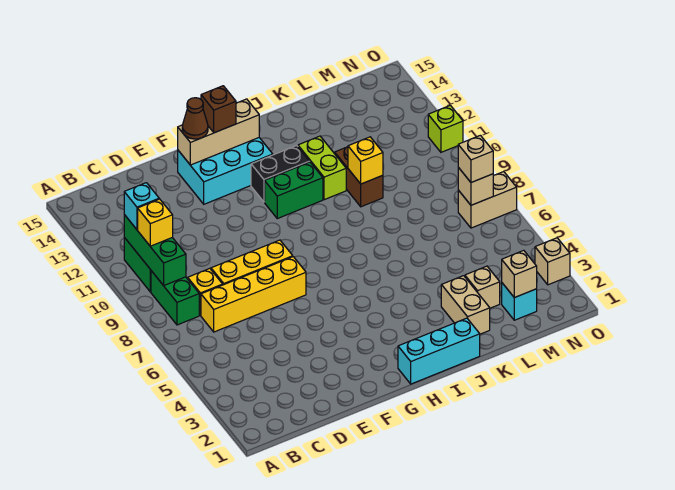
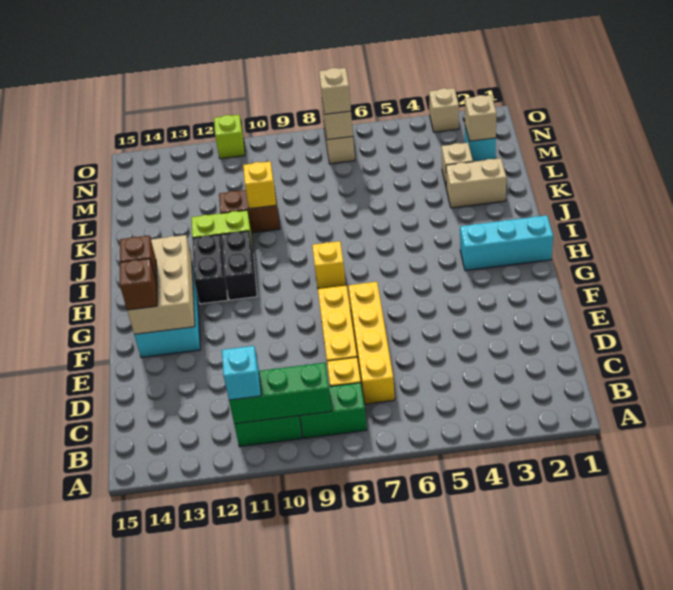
yellow brick B10 level 3 -> yellow brick H8 level 1
tan brick F14:H14 level 2 -> tan brick F13:H14 level 2
brown cone F14 level 3 -> brown brick F14 level 3
cyan brick H1:J1 level 1 -> cyan brick H1:H3 level 1
green brick H11:I11 level 1 -> black brick H11:I11 level 1

